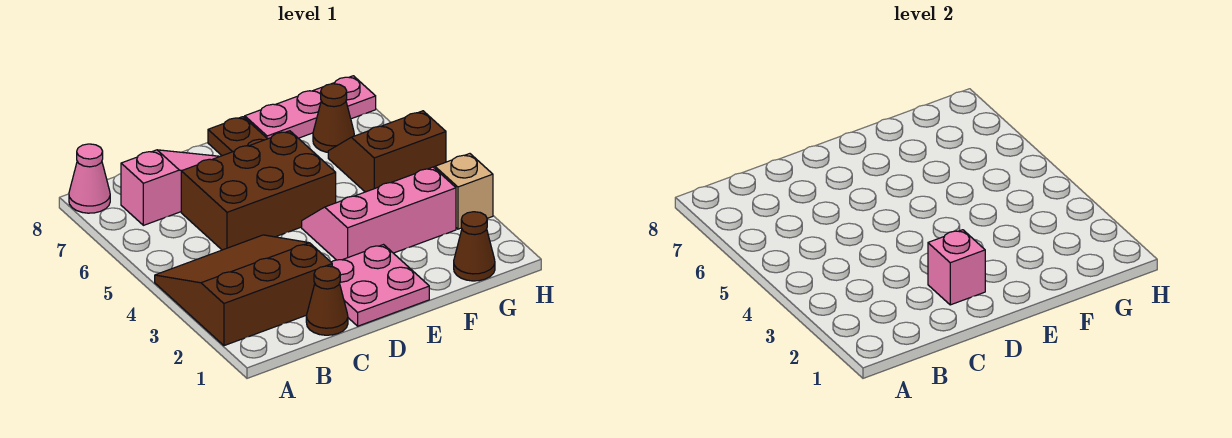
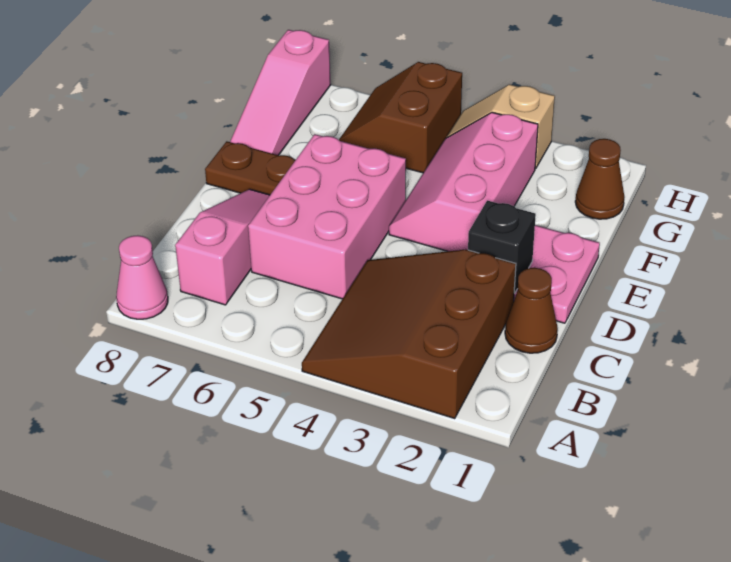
brown brick C5:E6 level 1 -> pink brick C5:E6 level 1
pink brick D2 level 2 -> black brick D2 level 2
pink plate F8:H8 level 1 -> pink slope F8:H8 level 1 top H
brown cone G7 level 1 -> none

